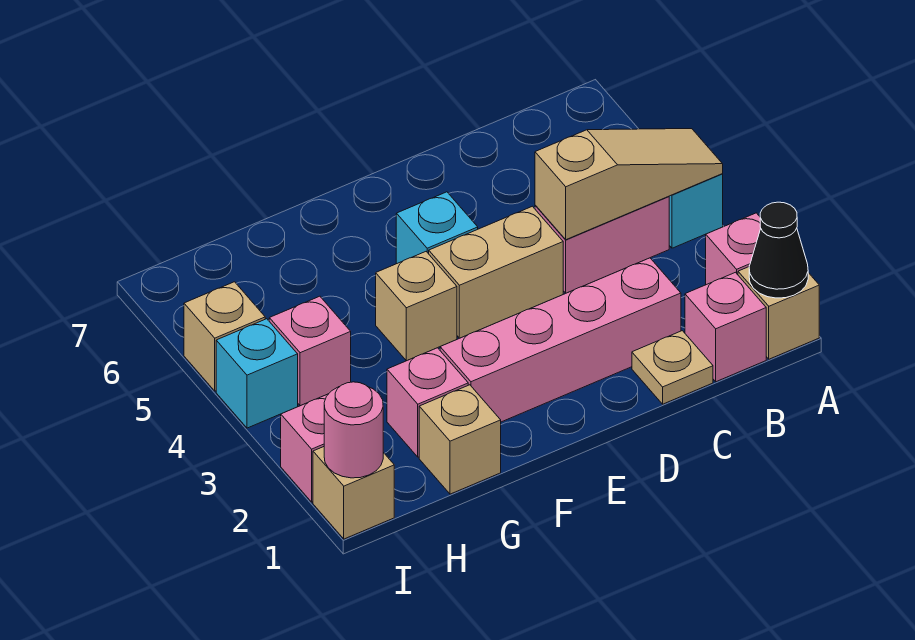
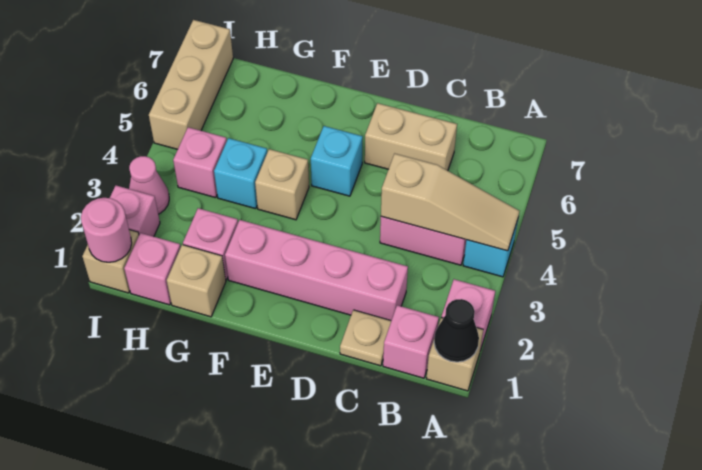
tan brick D4:E4 level 1 -> tan brick C6:D6 level 1
none -> pink brick H1 level 1
none -> pink cone I3 level 1
cyan brick I4 level 1 -> cyan brick G4 level 1
tan brick I5 level 1 -> tan brick I5:I7 level 1

